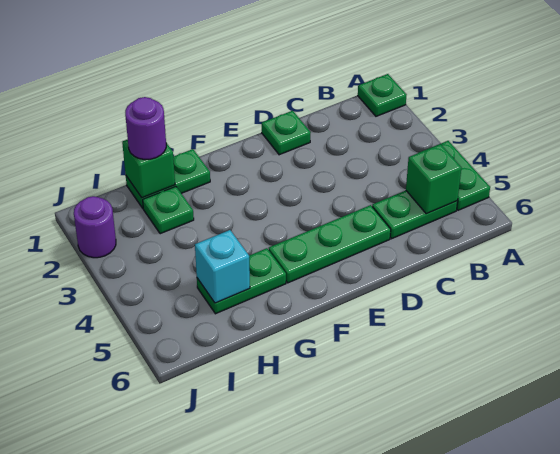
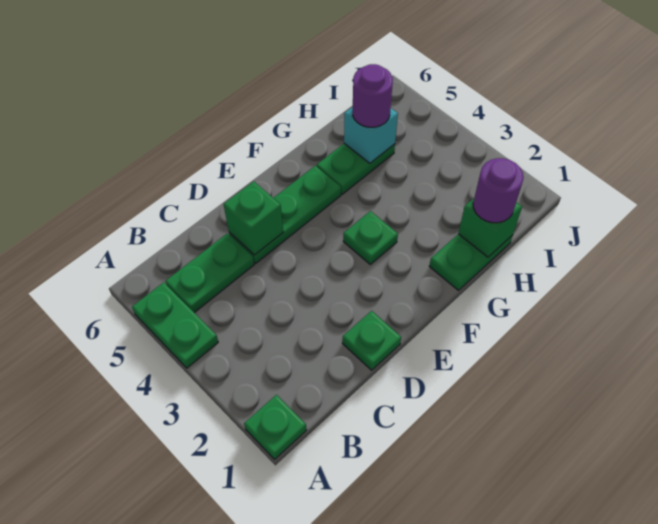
green brick B5 level 2 -> green brick D5 level 2
green plate H2 level 1 -> green plate F3 level 1
purple round brick J2 level 1 -> purple round brick H5 level 3

